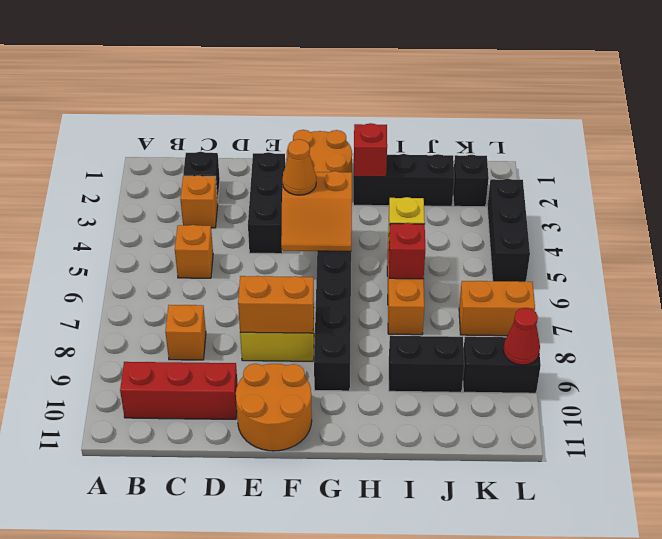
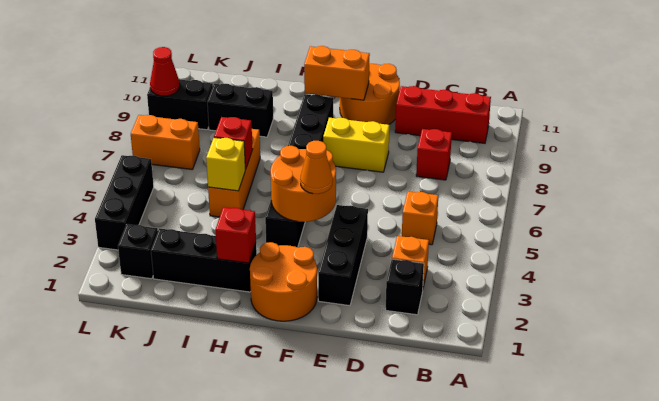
orange brick C8 level 1 -> red brick C8 level 1
orange brick E8:F8 level 2 -> orange brick F10:G10 level 2
orange slope F4:G5 level 2 top 4 -> orange round brick F4:G5 level 2

